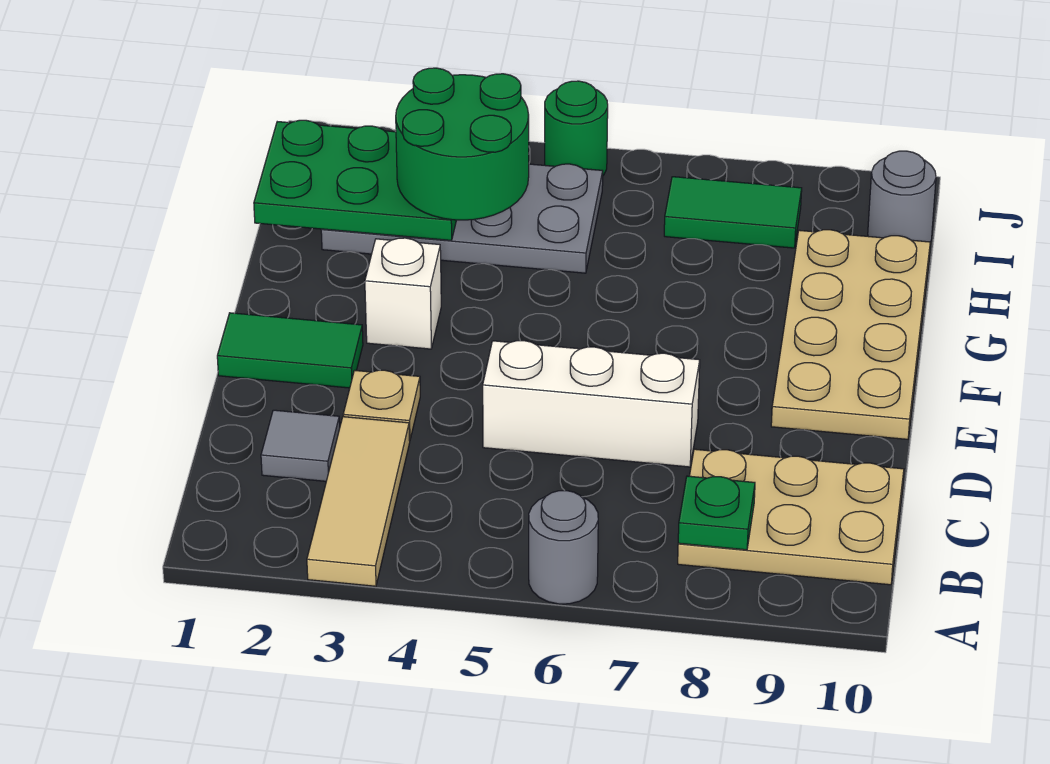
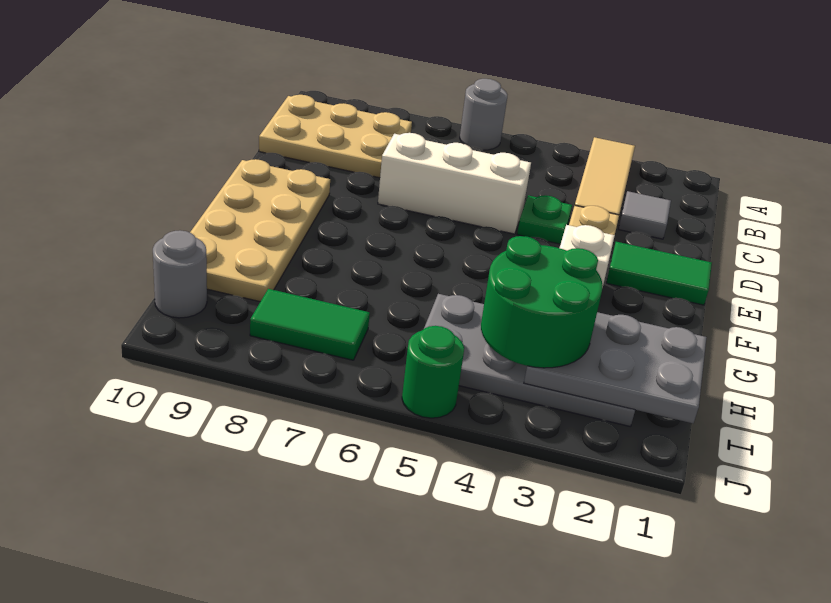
green plate B8 level 2 -> green plate D4 level 1
green plate H1:I3 level 2 -> grey plate H1:I3 level 2

